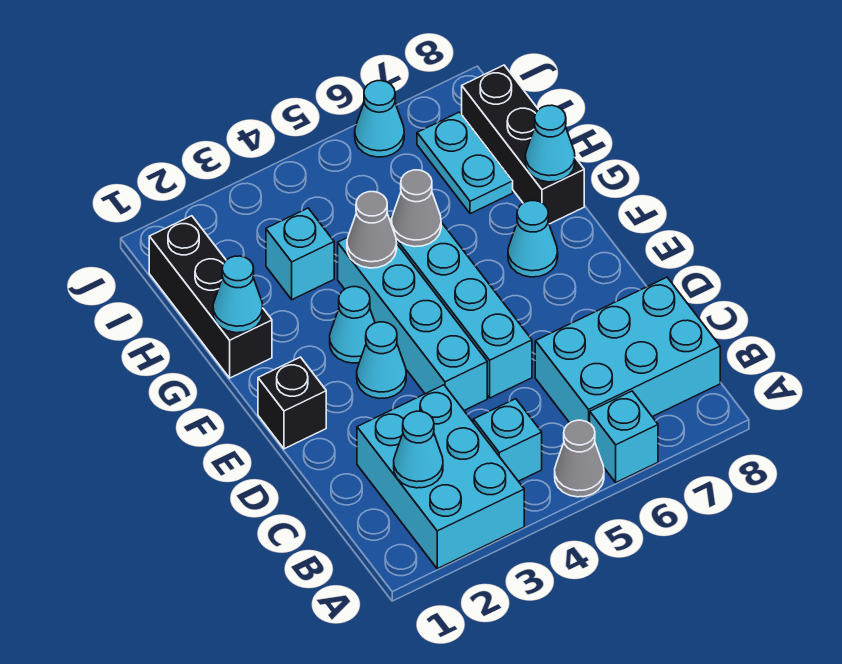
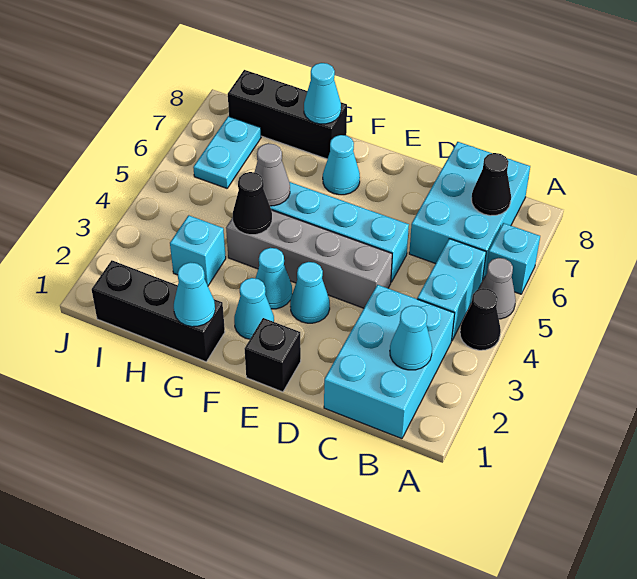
cyan brick A2:C3 level 1 -> cyan brick B1:C3 level 1
none -> black cone A4 level 1
cyan brick B4 level 1 -> cyan brick B4:B5 level 1
none -> black cone B7 level 2
cyan brick D4:G4 level 1 -> grey brick D4:G4 level 1
grey cone G4 level 2 -> black cone G4 level 2
cyan plate H7:I7 level 1 -> cyan plate I6:I7 level 1
cyan cone J6 level 1 -> cyan cone F2 level 1

